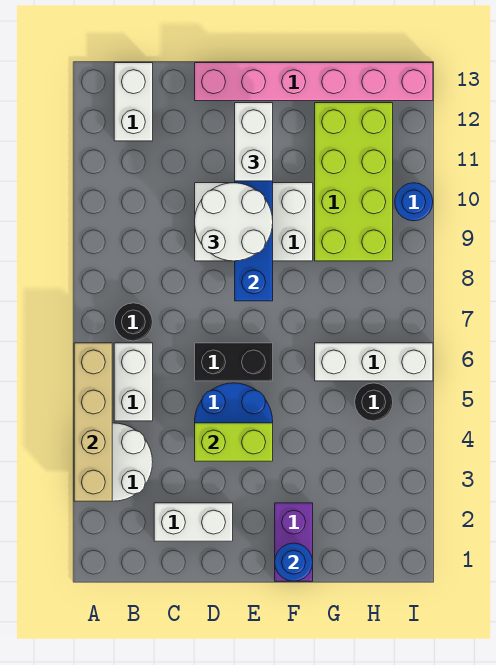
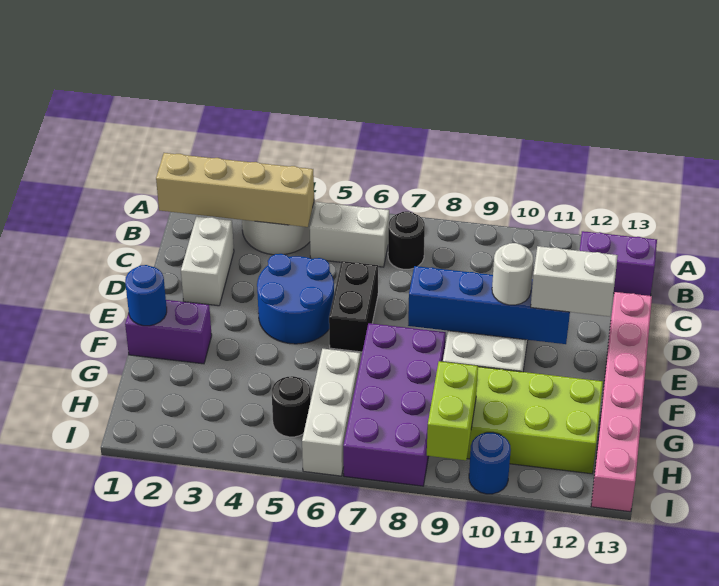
tan brick A3:A6 level 2 -> tan brick B1:B4 level 2
white brick B12:B13 level 1 -> purple brick B12:B13 level 1
lime brick D4:E4 level 2 -> lime brick H9:I9 level 2
white round brick D9:E10 level 3 -> white round brick E10 level 3
none -> purple brick F7:I8 level 1

